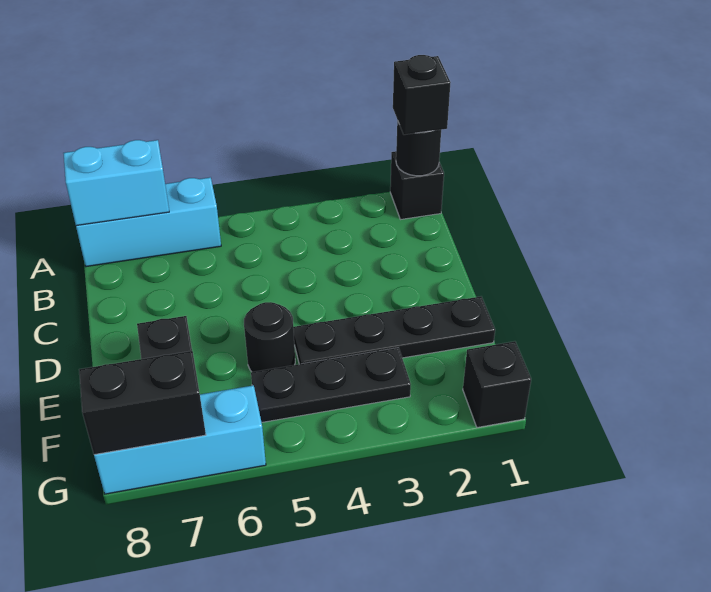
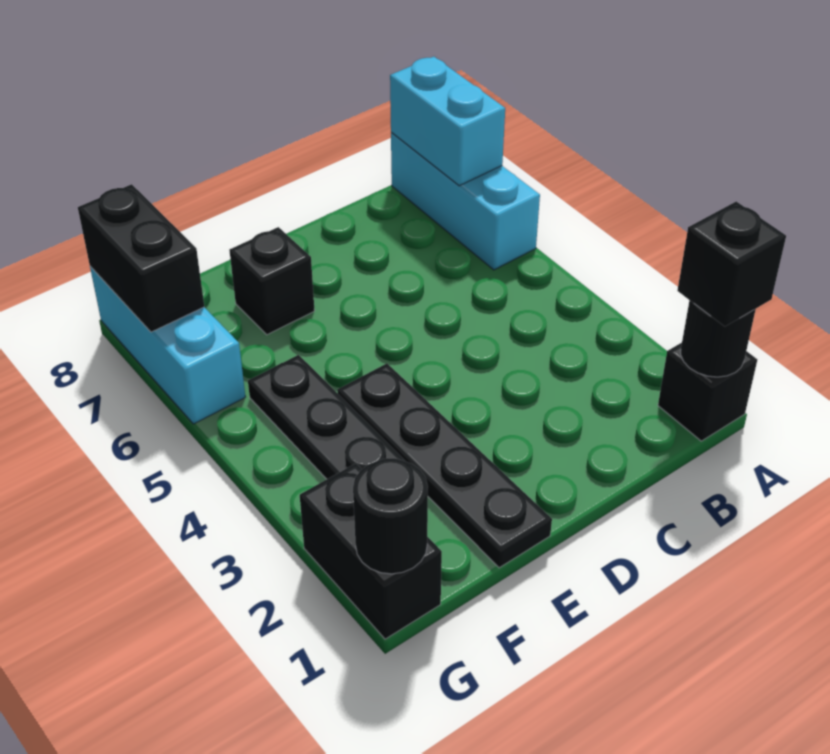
black round brick E5 level 1 -> black round brick G1 level 2
black brick G1 level 1 -> black brick G1:G2 level 1

